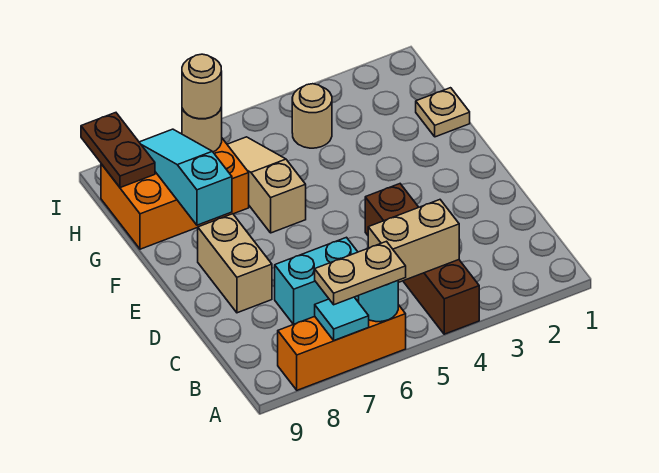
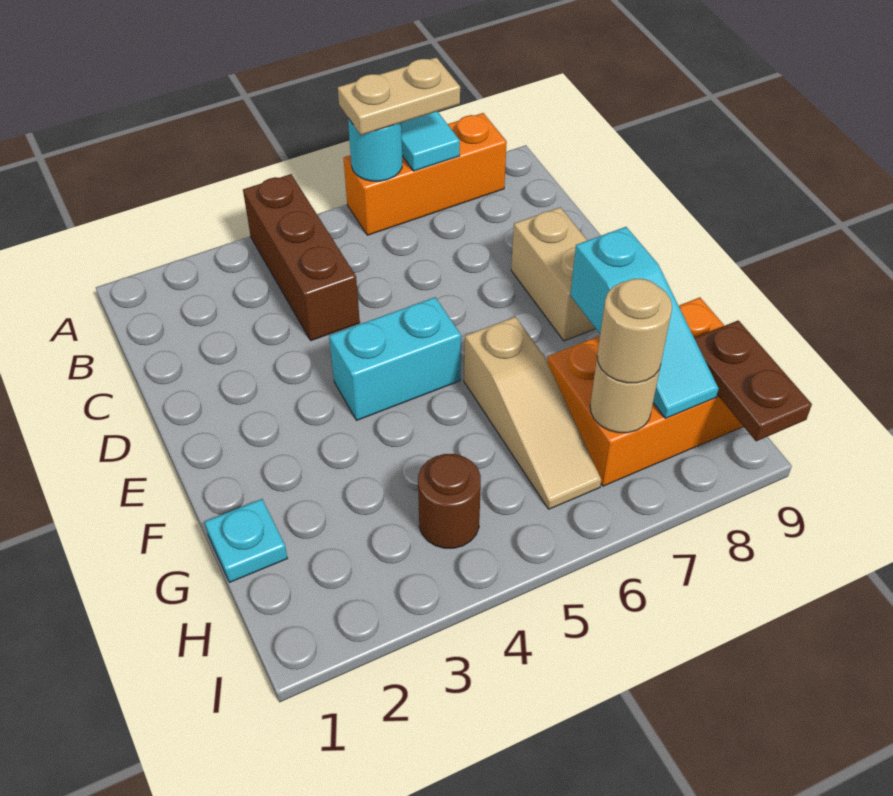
brown brick A4:D4 level 1 -> brown brick A4:C4 level 1
tan brick B4:B5 level 2 -> none
cyan brick C6:C7 level 1 -> cyan brick E4:E5 level 1
tan plate G1 level 1 -> cyan plate G1 level 1
tan round brick H4 level 1 -> brown round brick H4 level 1

